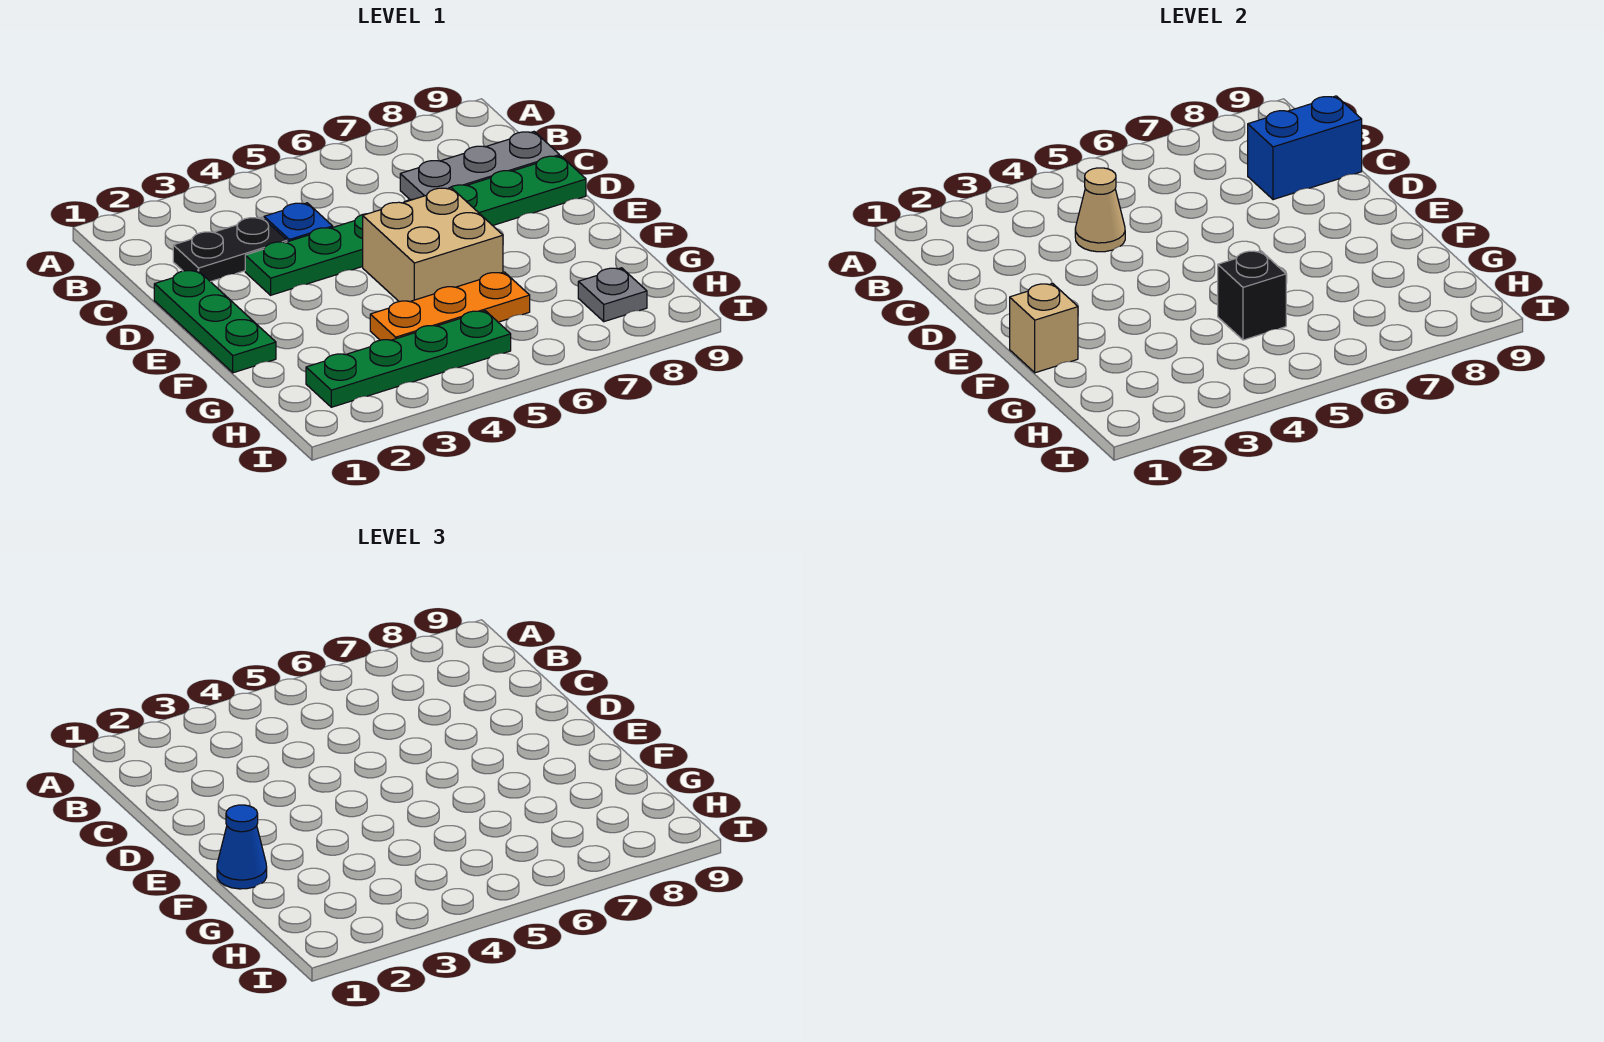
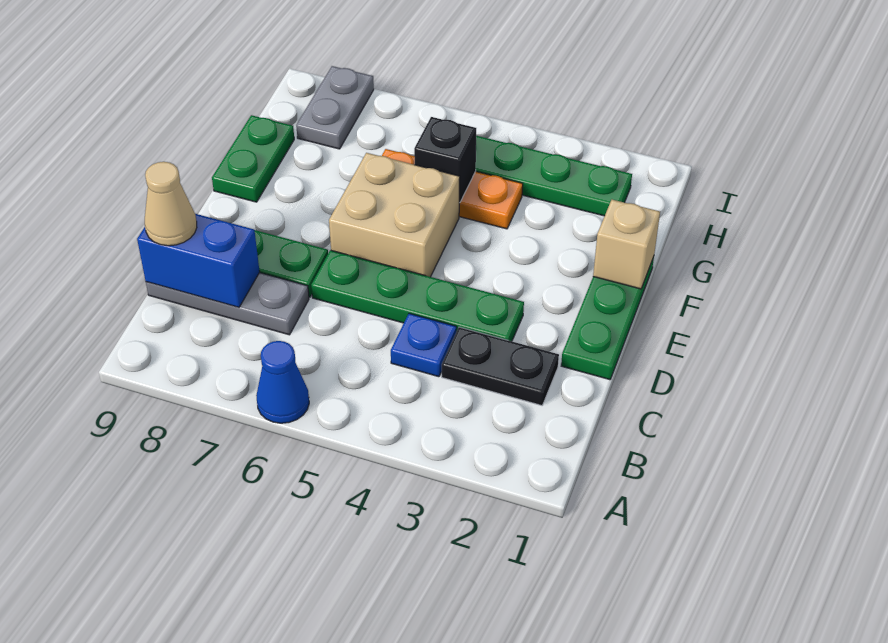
tan cone C4 level 2 -> tan cone C9 level 3
blue cone F1 level 3 -> blue cone A6 level 1
none -> green plate F9:G9 level 1
grey plate H8 level 1 -> grey plate H8:I8 level 1

